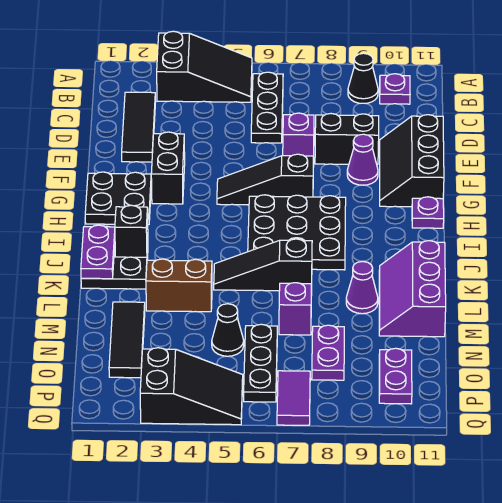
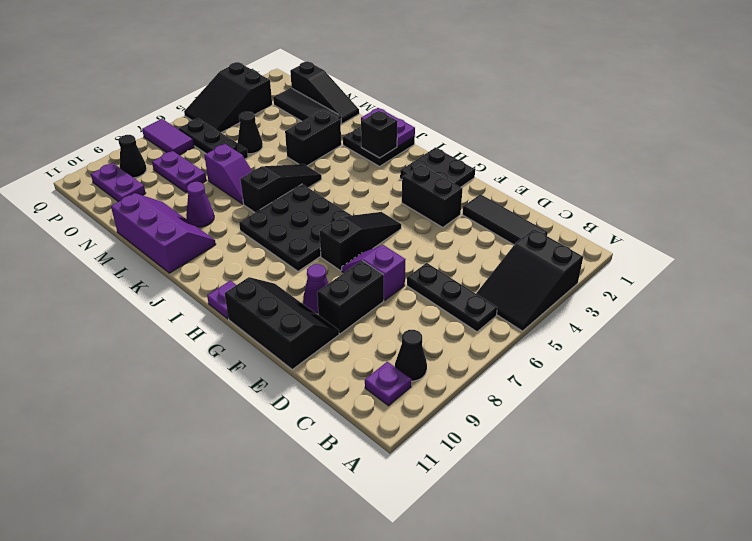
brown brick L3:L4 level 1 -> black brick L3:L4 level 1
none -> black slope M1:O1 level 1 top O
none -> black cone P9 level 1

